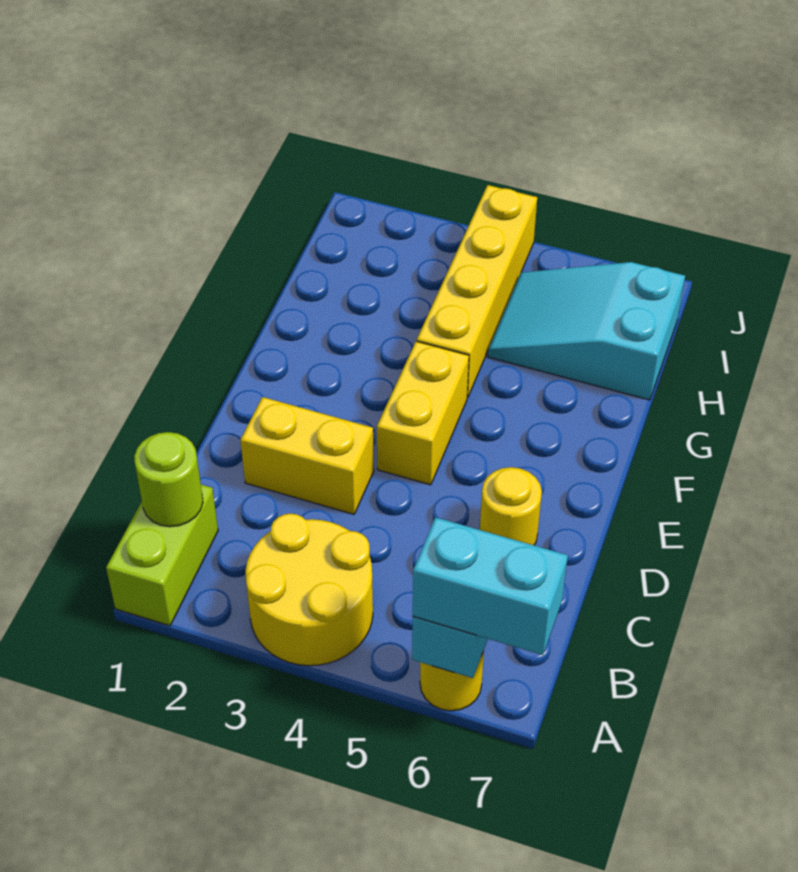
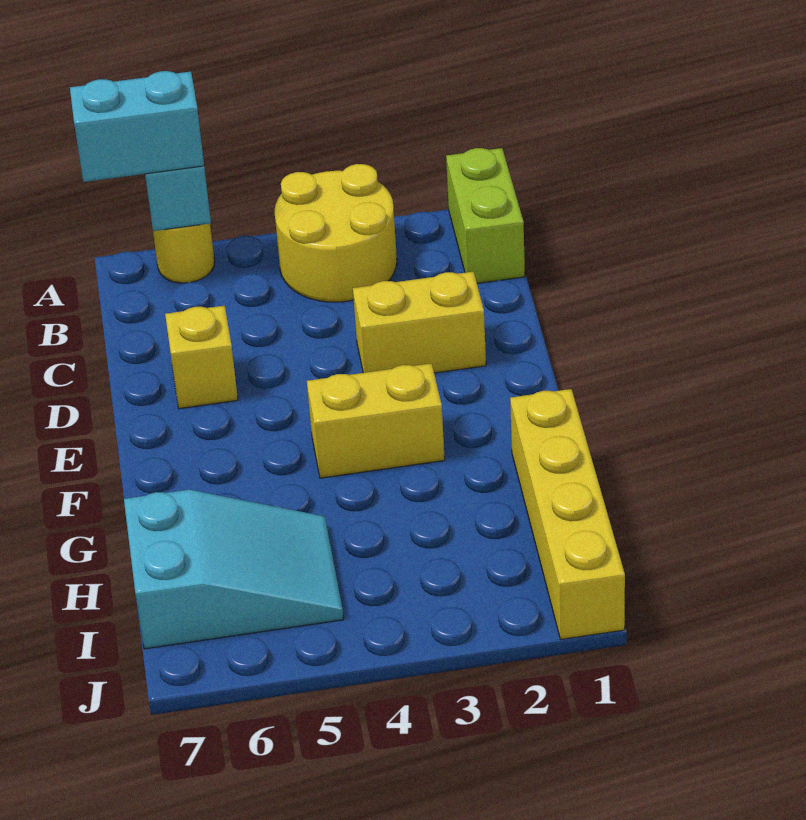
lime round brick B1 level 2 -> none
yellow round brick D6 level 1 -> yellow brick D6 level 1
yellow brick E4:F4 level 1 -> yellow brick F3:F4 level 1
yellow brick G4:J4 level 1 -> yellow brick G1:J1 level 1

